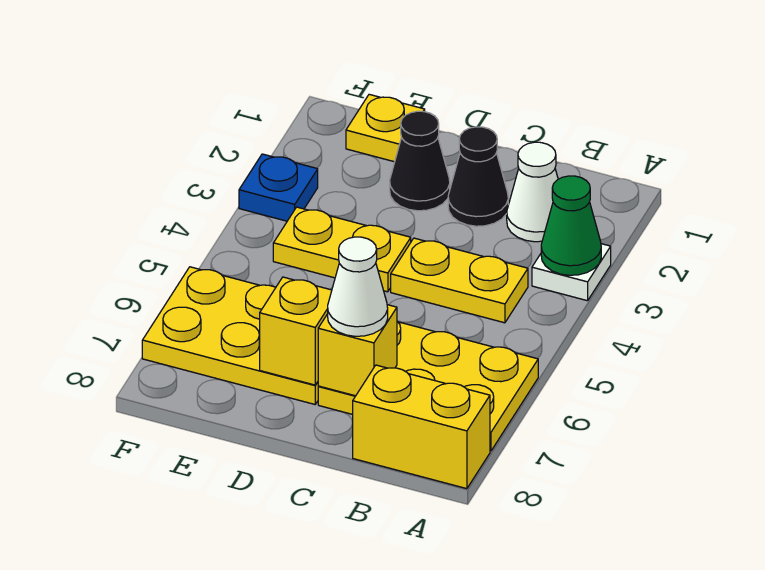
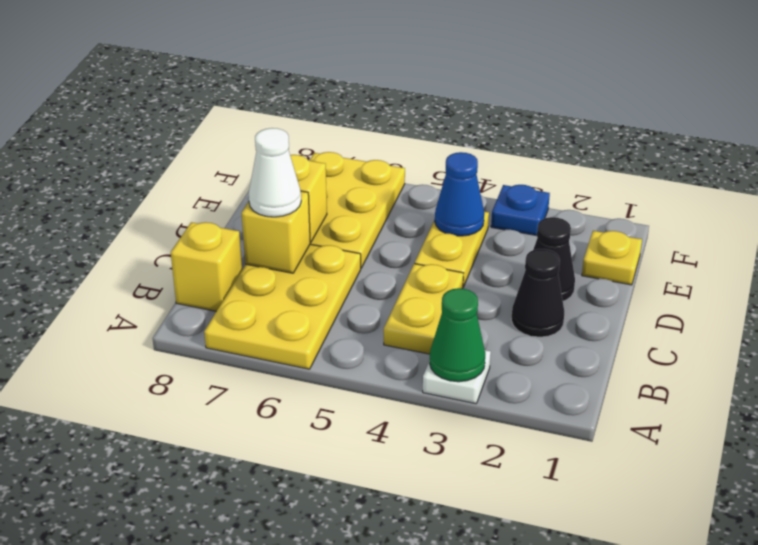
yellow brick A8:B8 level 1 -> yellow brick B8 level 1
white cone B2 level 1 -> none
none -> blue cone E4 level 2

